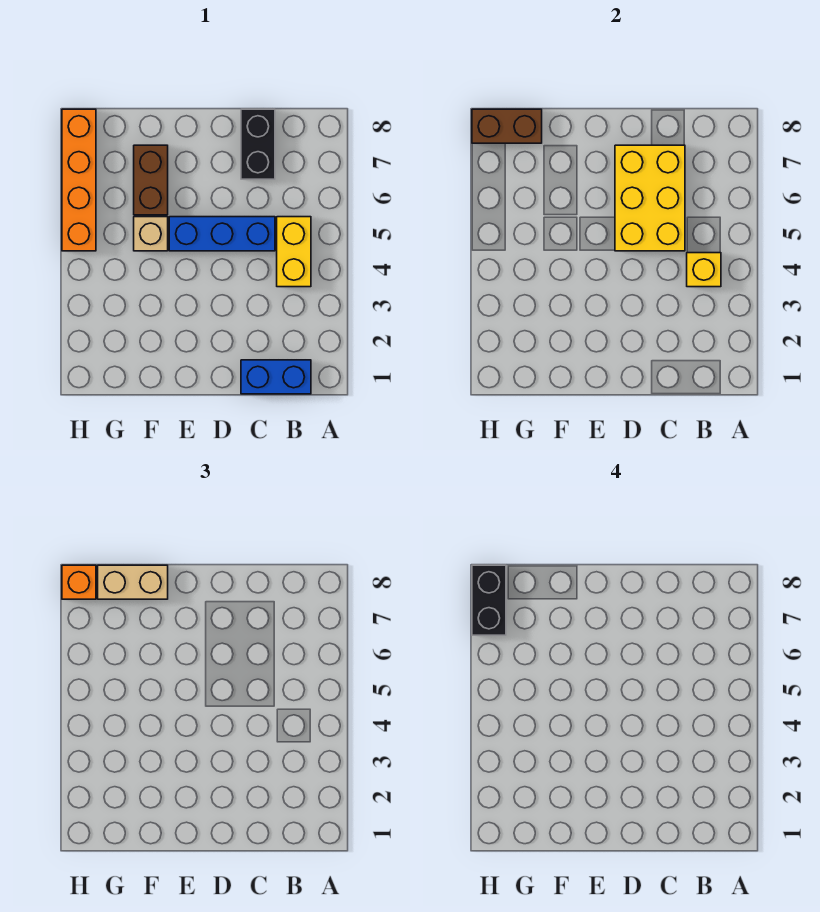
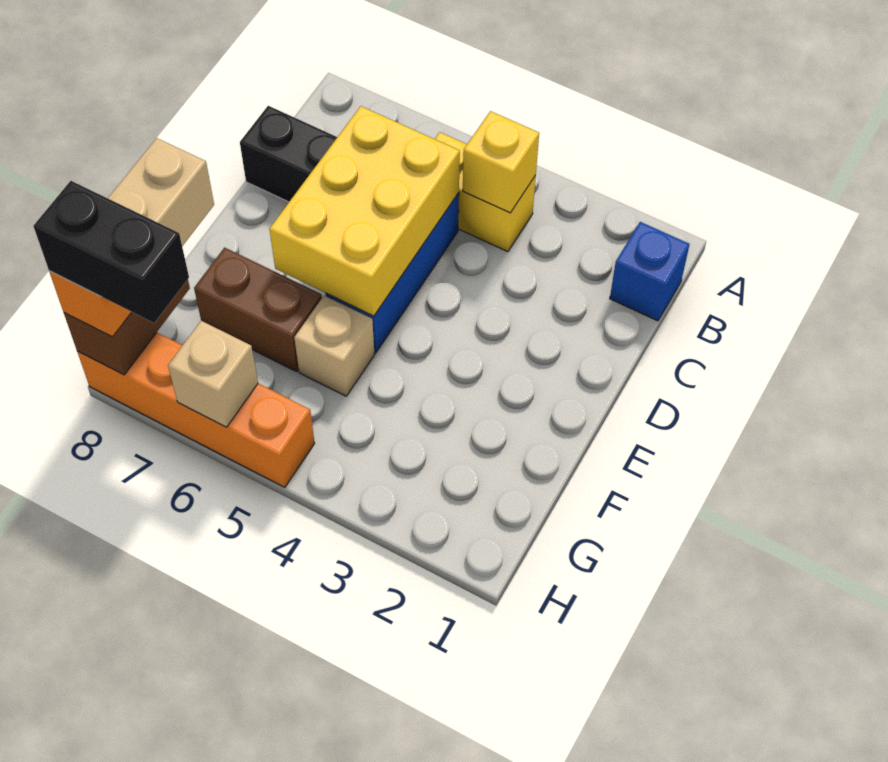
blue brick B1:C1 level 1 -> blue brick B1 level 1
yellow brick C5:D7 level 2 -> yellow brick C5:E6 level 2
none -> tan brick H6 level 2

